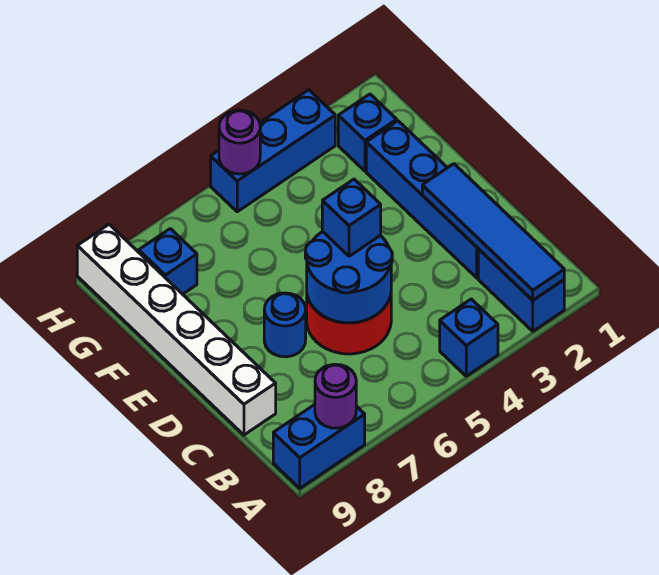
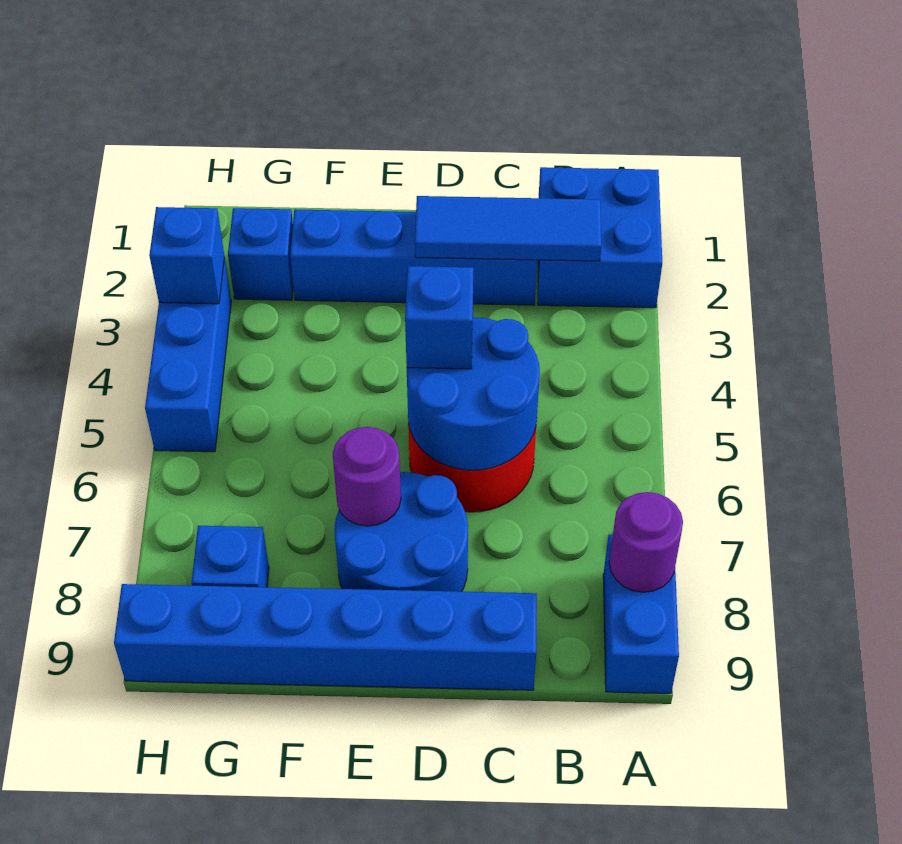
blue brick A2:B2 level 1 -> blue brick A1:B2 level 1
blue tile A2:D2 level 2 -> blue tile B2:D2 level 2
blue brick A4 level 1 -> blue brick H3 level 2
white brick C9:H9 level 1 -> blue brick C9:H9 level 1
blue round brick D7 level 1 -> blue round brick D7:E8 level 1
purple round brick H5 level 2 -> purple round brick E7 level 2

